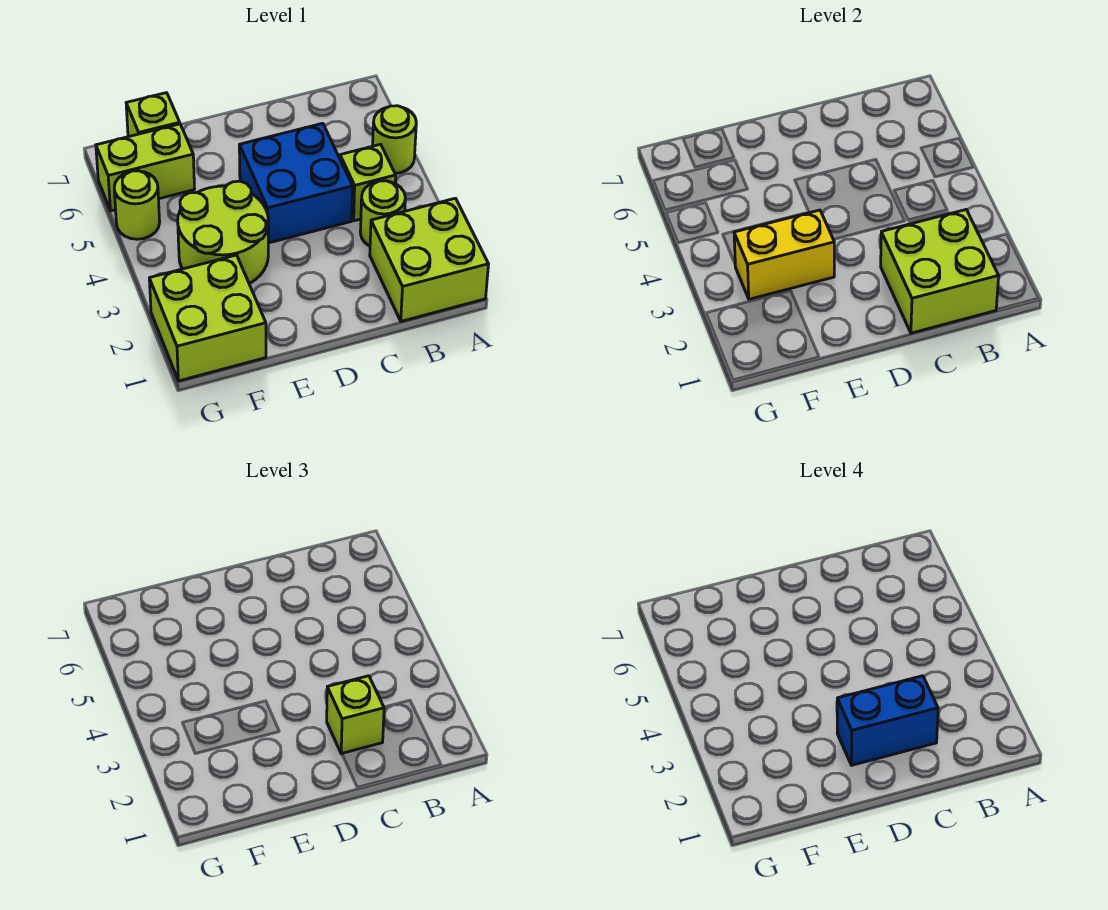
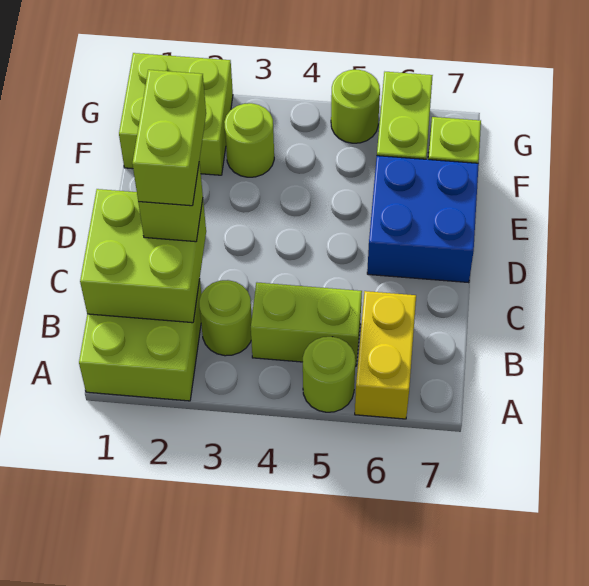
lime brick B4 level 1 -> lime brick B4:B5 level 1
blue brick C2:D2 level 4 -> lime brick C2:D2 level 4
blue brick C4:D5 level 1 -> blue brick D6:E7 level 1
lime round brick E3:F4 level 1 -> lime round brick F3 level 1
yellow brick E3:F3 level 2 -> yellow brick A6:B6 level 1

